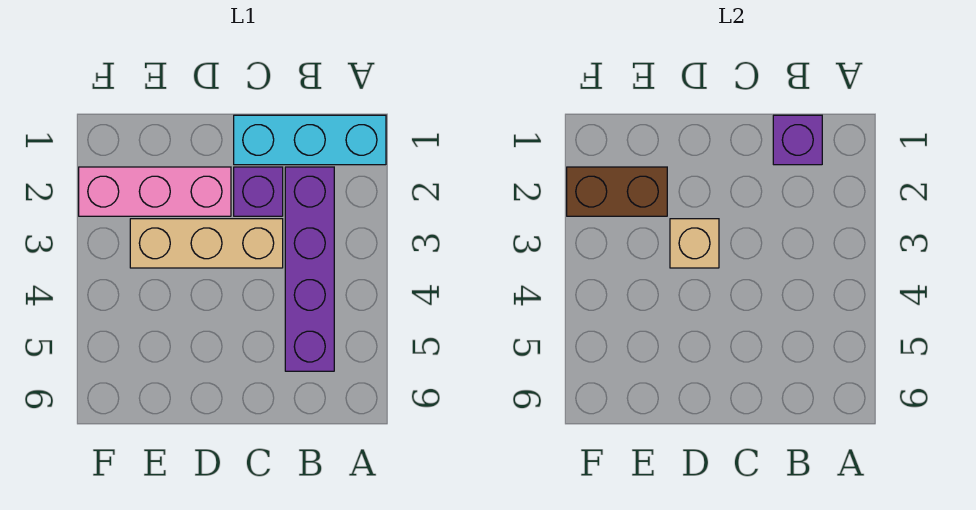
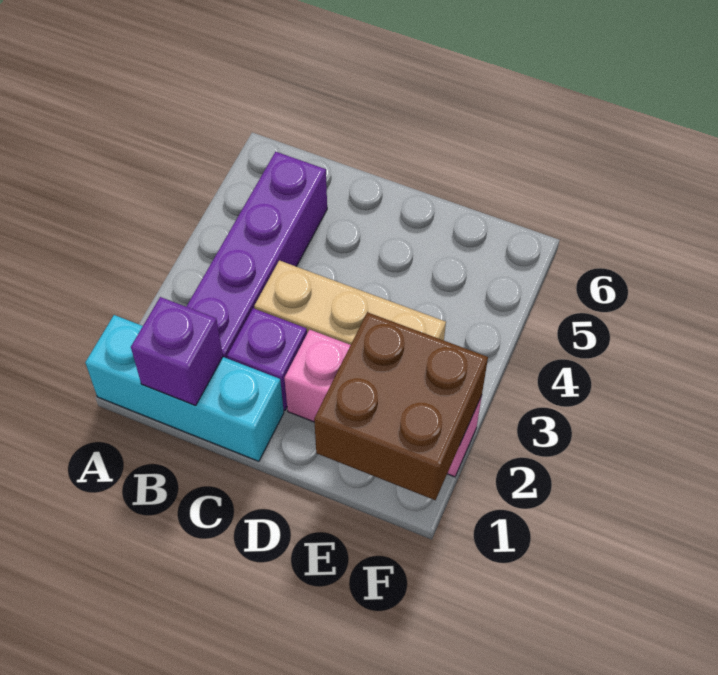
tan brick D3 level 2 -> none
brown brick E2:F2 level 2 -> brown brick E1:F2 level 2

